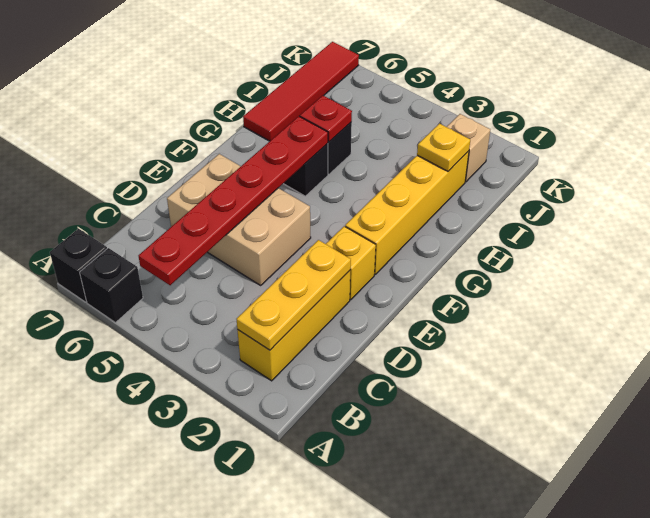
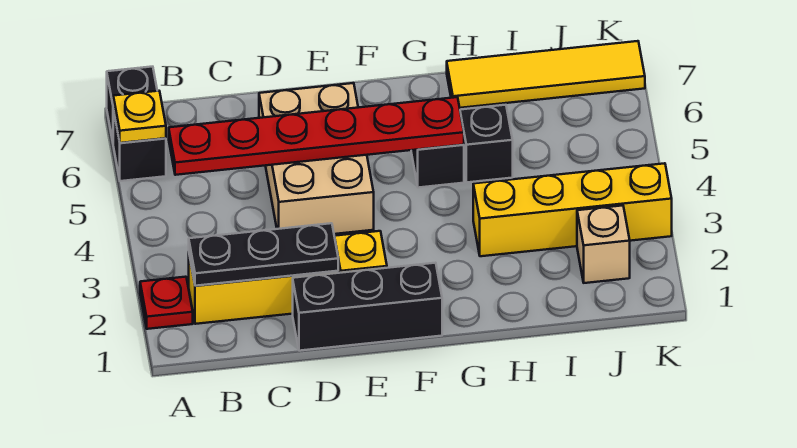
yellow plate B2:D2 level 2 -> black plate B2:D2 level 2
none -> black brick D1:F1 level 1
yellow brick F2:I2 level 1 -> yellow brick H3:K3 level 1
red plate H5 level 2 -> red plate A2 level 1
red tile H7:K7 level 1 -> yellow tile H7:K7 level 1
yellow plate I2 level 2 -> yellow plate A6 level 2

